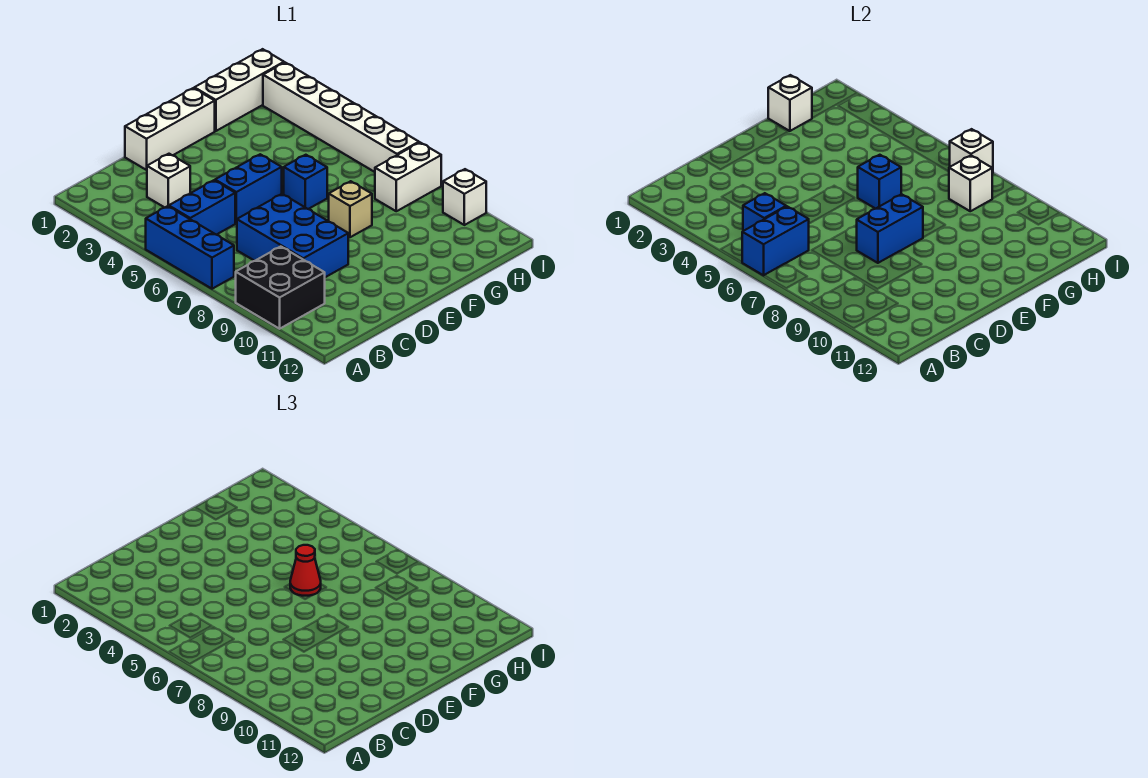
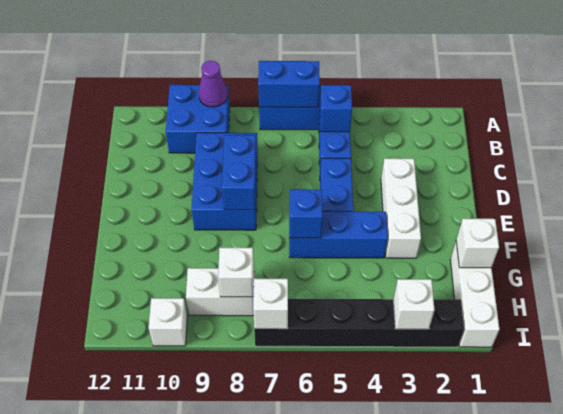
blue brick A6:B6 level 2 -> blue brick A6:A7 level 2
black brick A9:B10 level 1 -> blue brick A9:B10 level 1
none -> purple cone A9 level 2
white brick C3 level 1 -> white brick I3 level 2
blue brick C7:D9 level 1 -> blue brick C8:E9 level 1
white brick D1:F1 level 1 -> white brick D3:F3 level 1
blue brick F6 level 1 -> blue brick F4:F6 level 1
red cone F6 level 3 -> none
tan brick F8 level 1 -> none
white brick H8:I8 level 1 -> white brick H8:H9 level 1
white brick I2:I7 level 1 -> black brick I2:I7 level 1

